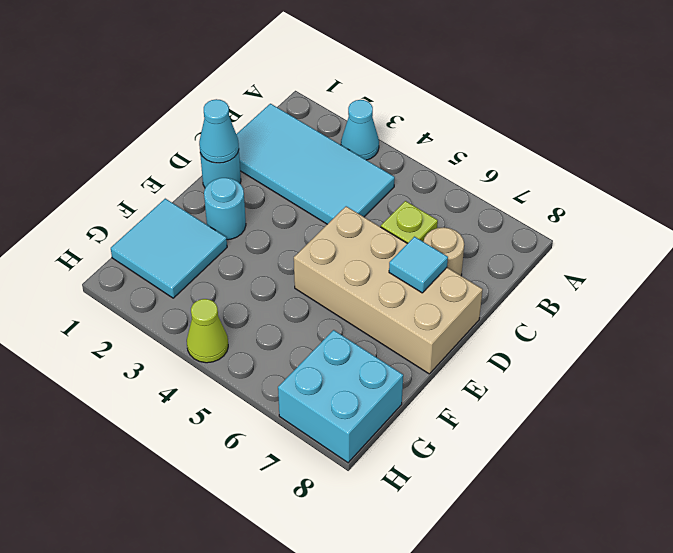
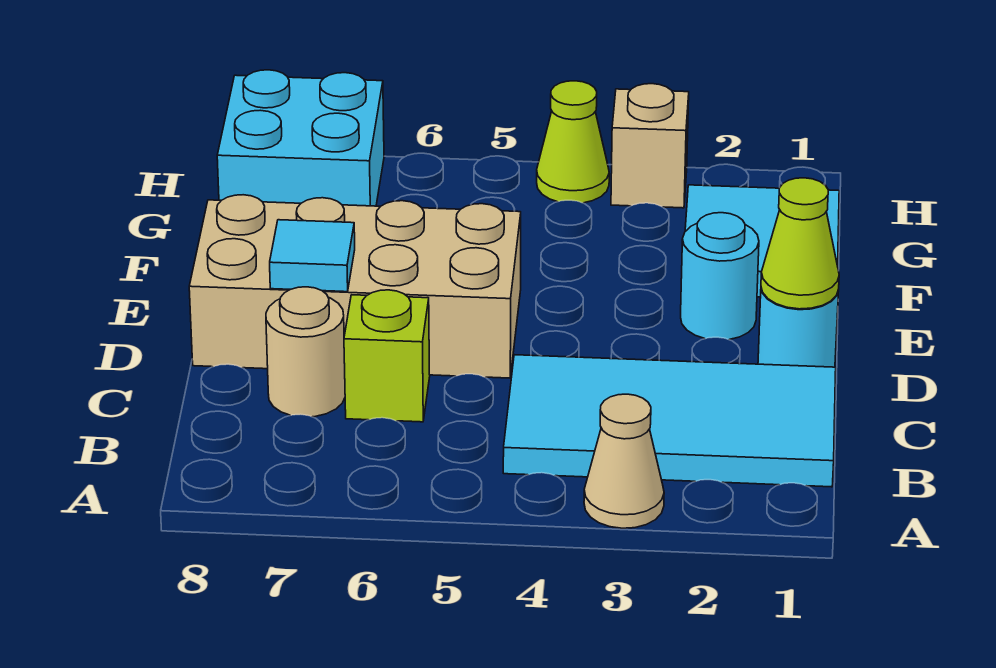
cyan cone A3 level 1 -> tan cone A3 level 1
cyan cone D1 level 2 -> lime cone D1 level 2
none -> tan brick H3 level 1

